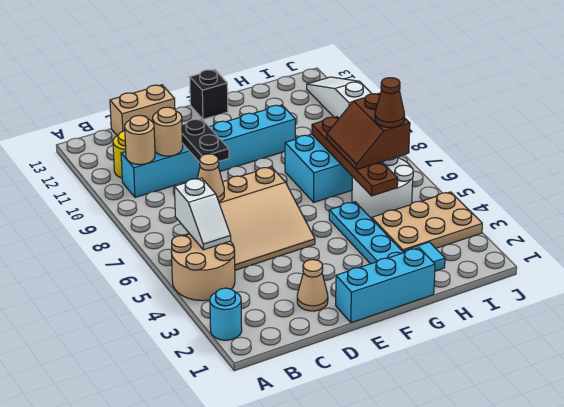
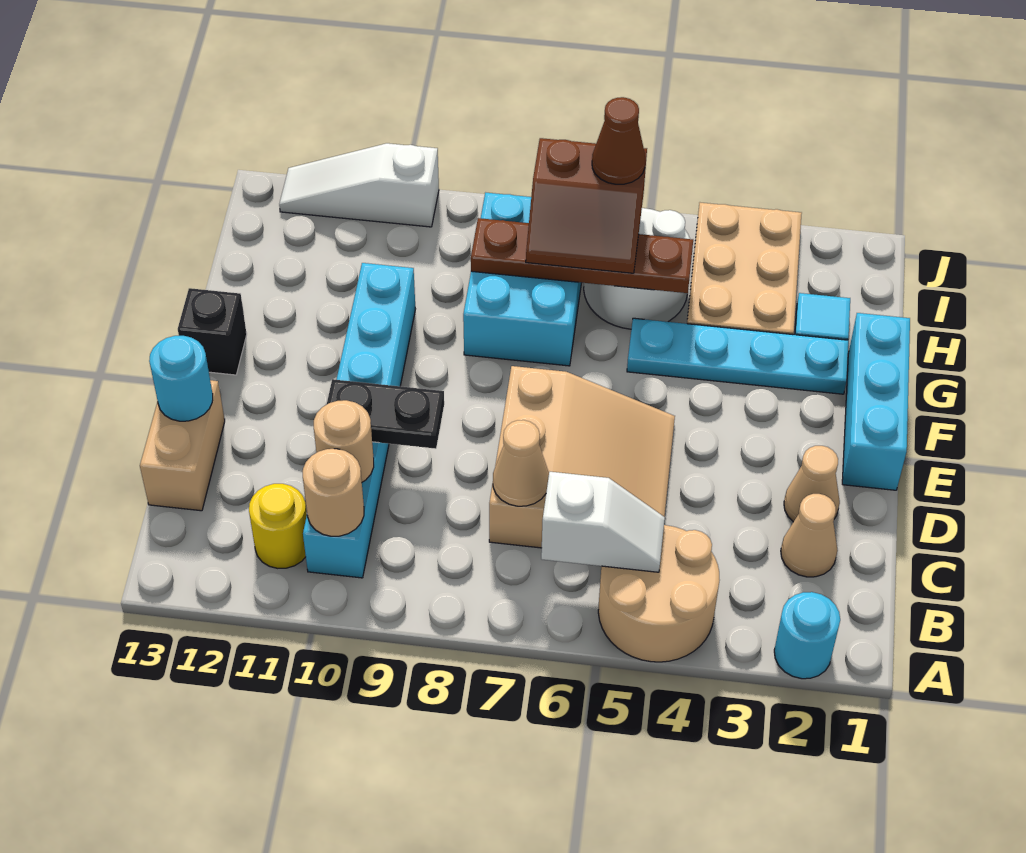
none -> tan cone C2 level 1
none -> cyan round brick D13 level 2

